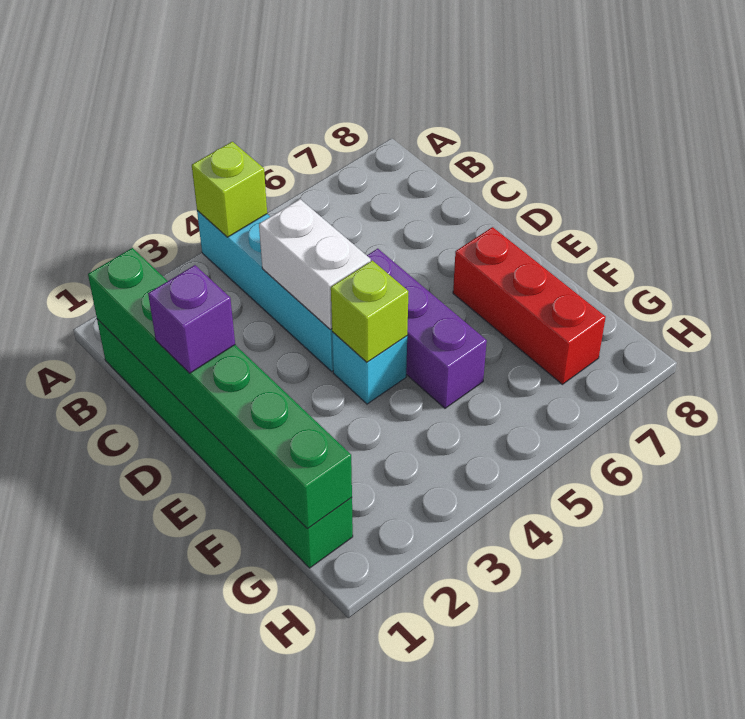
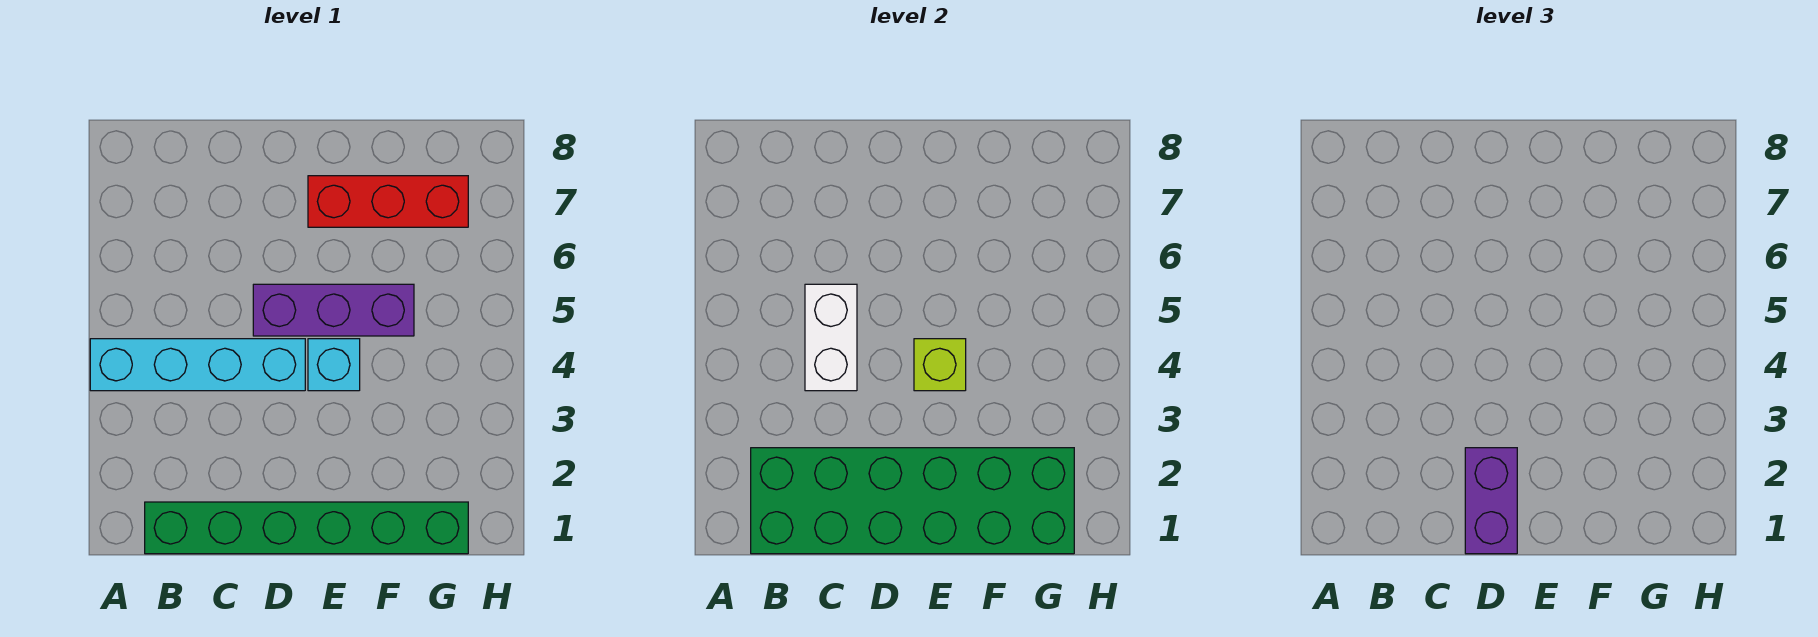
lime brick A4 level 2 -> none
green brick B1:G1 level 2 -> green brick B1:G2 level 2
white brick C4:D4 level 2 -> white brick C4:C5 level 2
purple brick D1 level 3 -> purple brick D1:D2 level 3

